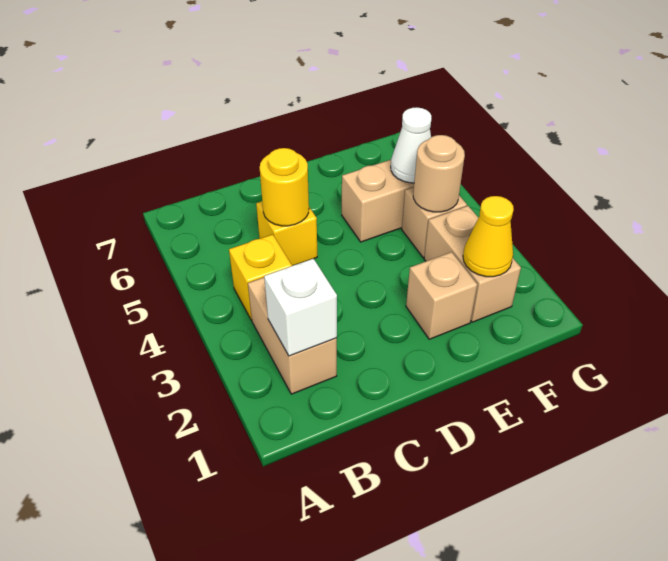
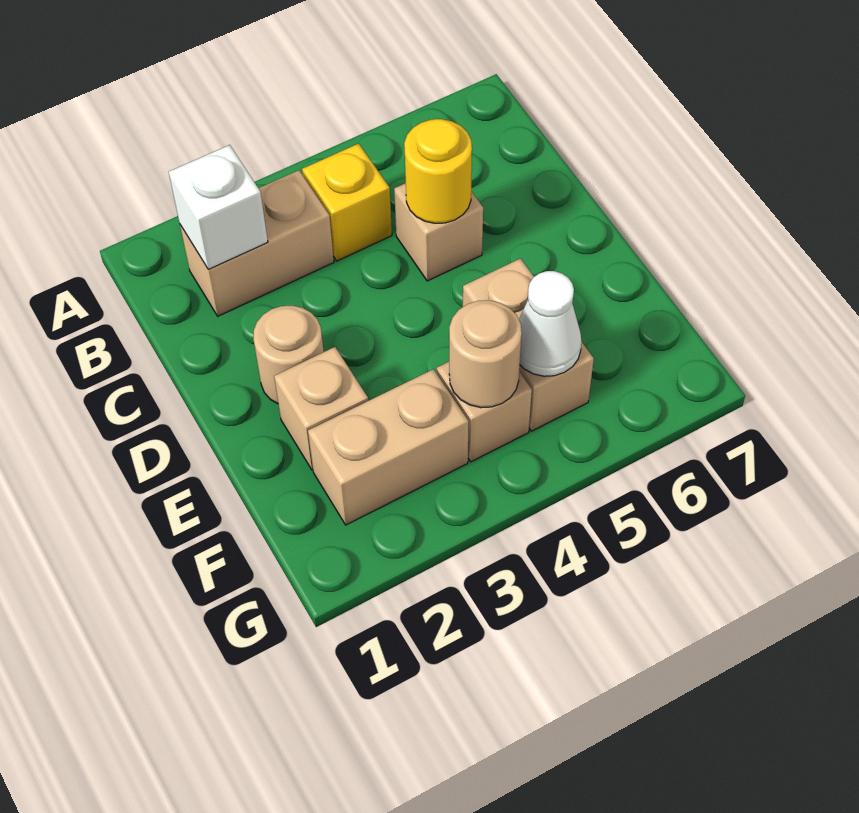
yellow brick C5 level 1 -> tan brick C5 level 1
none -> tan round brick D2 level 1
yellow cone F2 level 2 -> none

